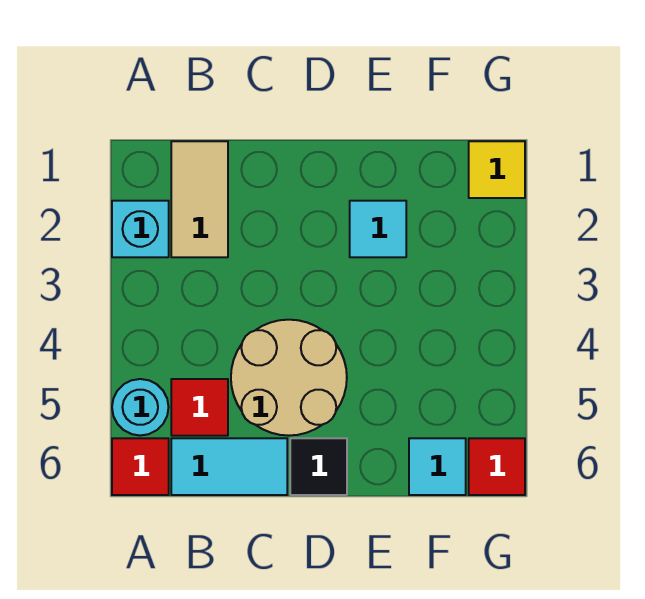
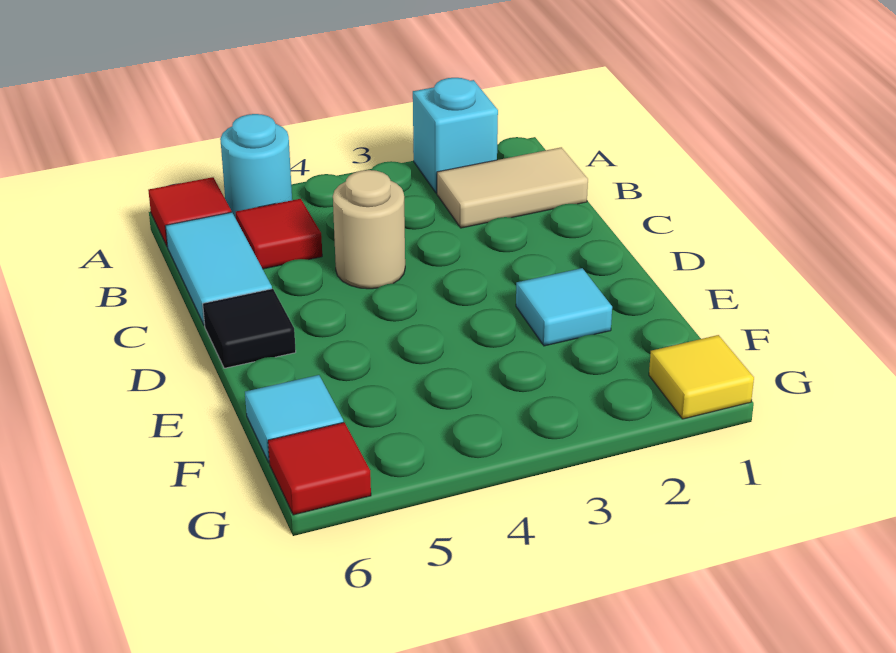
tan round brick C4:D5 level 1 -> tan round brick C4 level 1

